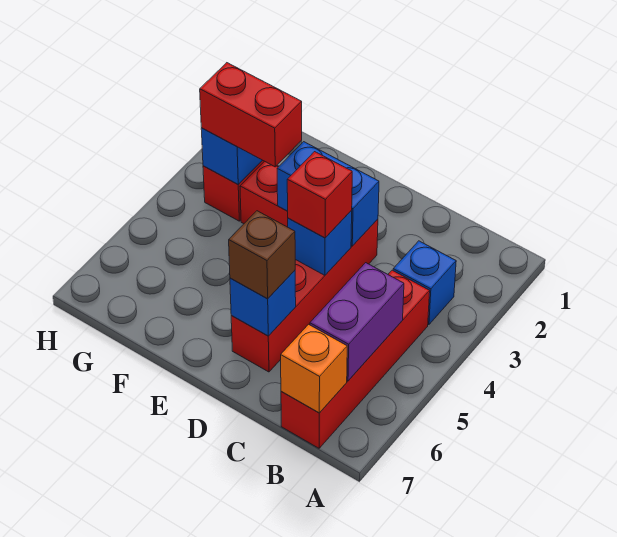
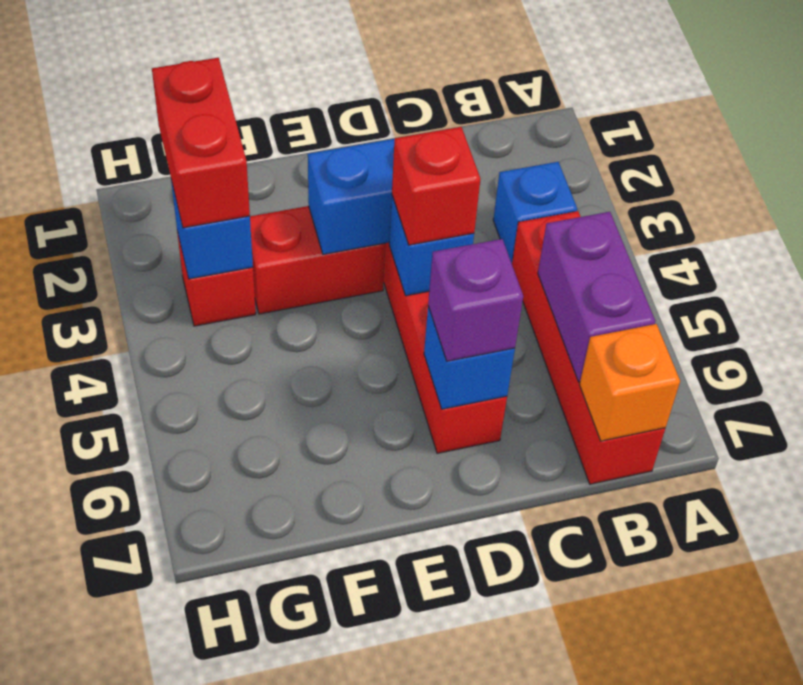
brown brick D6 level 3 -> purple brick D6 level 3
red brick F3:G3 level 3 -> red brick G2:G3 level 3

